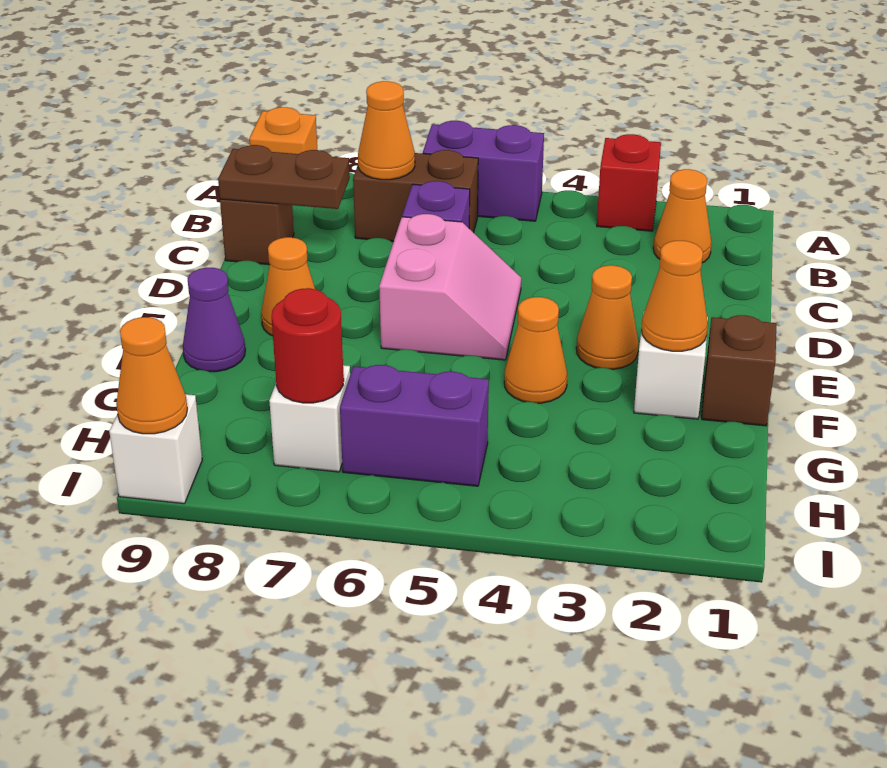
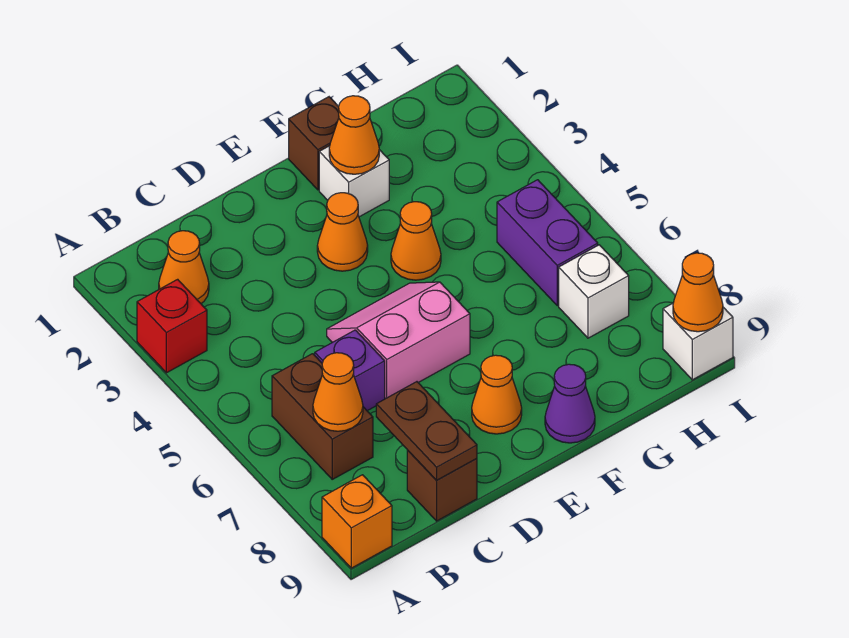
purple brick A5:A6 level 1 -> none
red round brick H7 level 2 -> none

